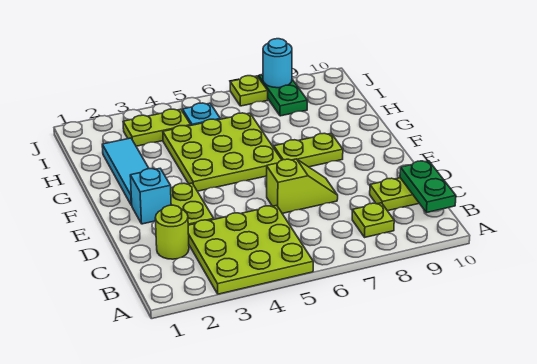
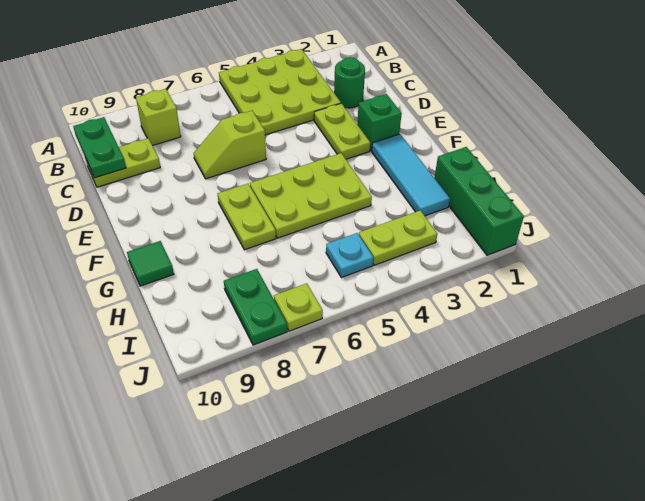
lime plate B8 level 1 -> lime brick B8 level 1
lime round brick C2 level 1 -> green round brick C2 level 1
cyan brick E2 level 1 -> green brick E2 level 1
lime plate F4:H6 level 1 -> lime plate F4:G6 level 1
lime plate F7:F8 level 1 -> lime plate F7:G7 level 1
none -> green tile G10 level 1
none -> green brick H1:J1 level 1
cyan round brick J8 level 2 -> none

